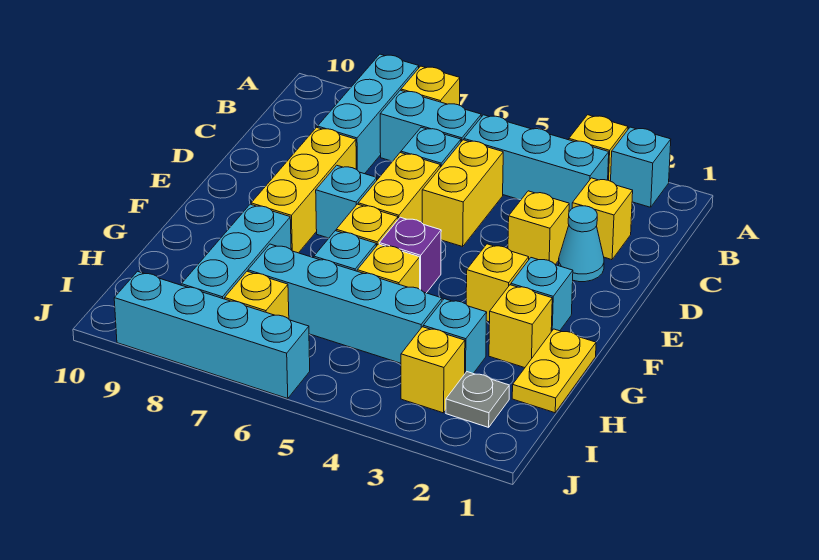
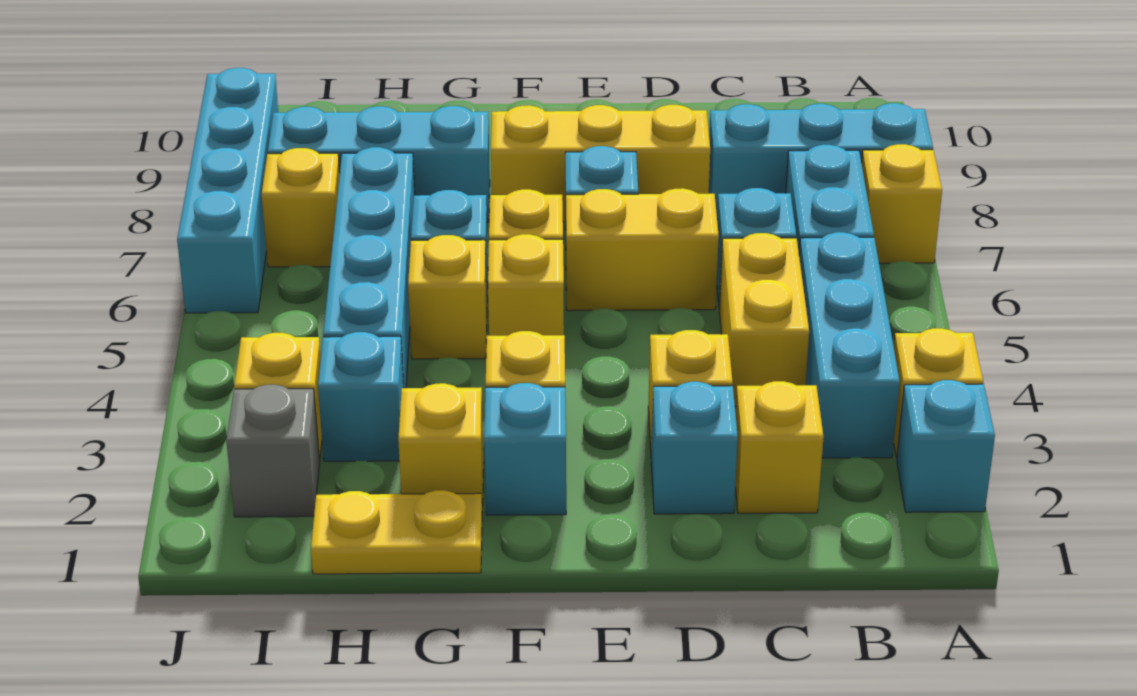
yellow brick C5:D5 level 1 -> yellow brick C4:C5 level 1
cyan cone D2 level 1 -> cyan brick D2 level 1
purple brick F5 level 1 -> yellow brick F5 level 1
grey plate I2 level 1 -> grey brick I2 level 1

